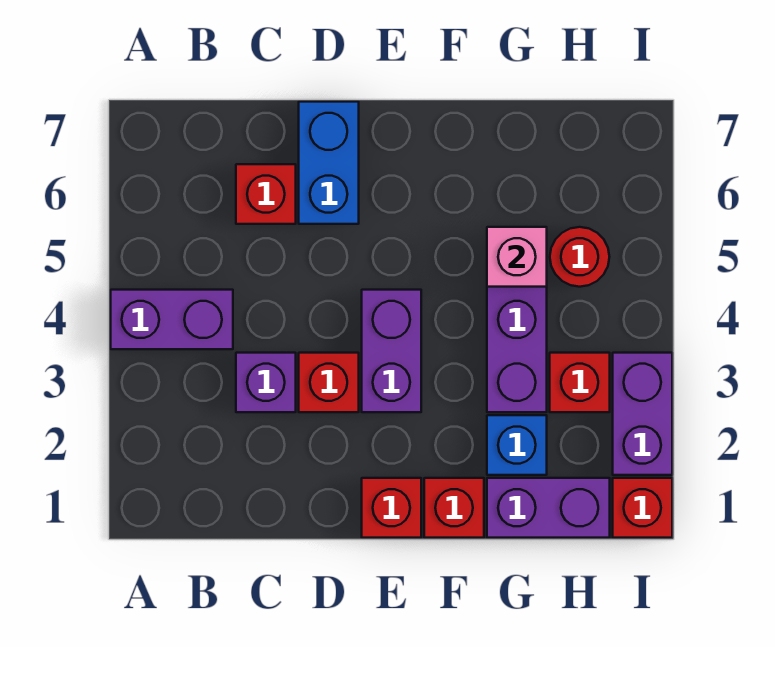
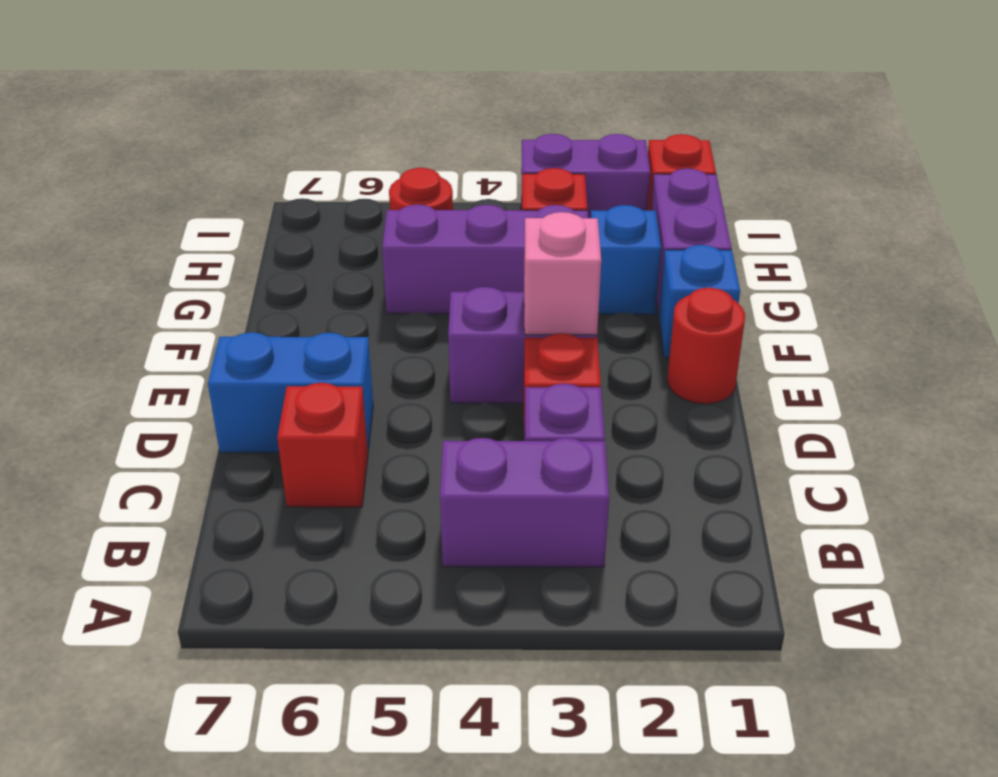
purple brick A4:B4 level 1 -> purple brick B3:B4 level 1
red brick E1 level 1 -> red round brick E1 level 1
red brick F1 level 1 -> blue brick F1 level 1
pink brick G5 level 2 -> pink brick E3 level 2

